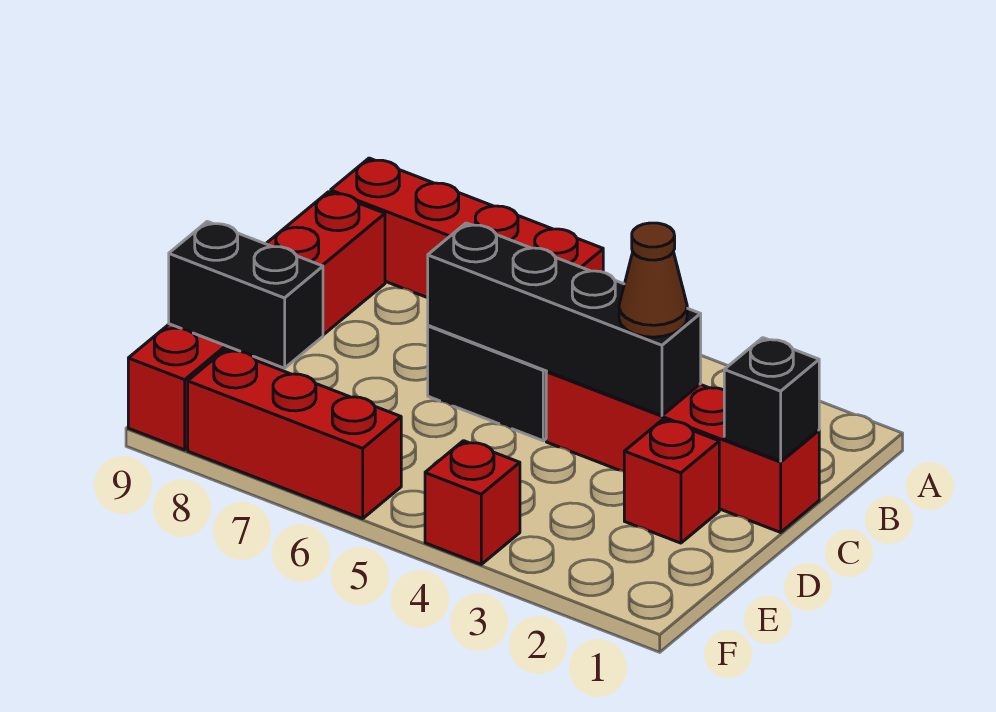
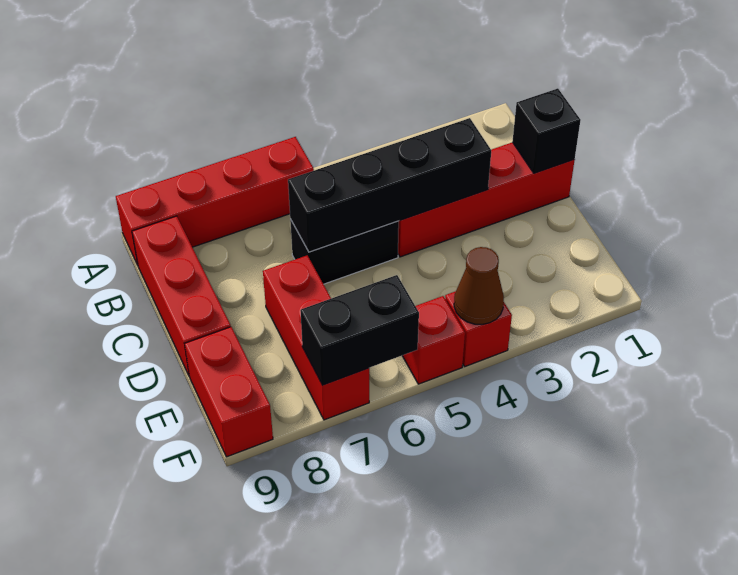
brown cone C3 level 3 -> brown cone F4 level 2
red brick D2 level 1 -> red brick F5 level 1
black brick E8:E9 level 2 -> black brick F6:F7 level 2
red brick F6:F8 level 1 -> red brick D7:F7 level 1

